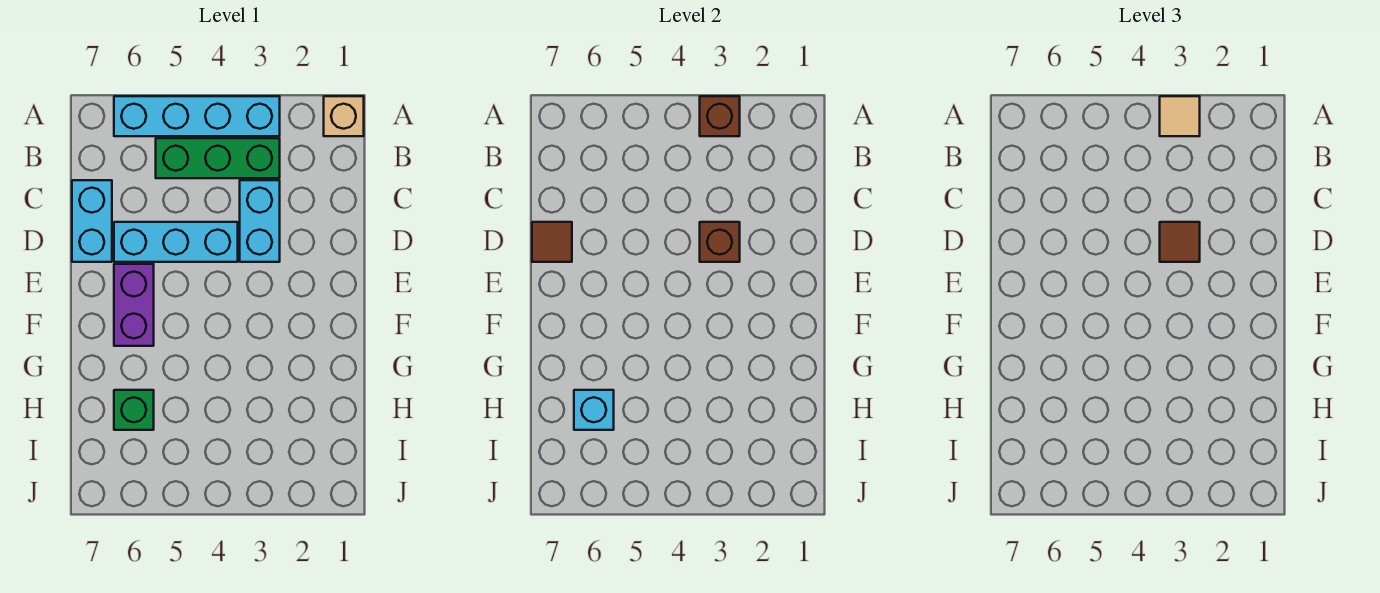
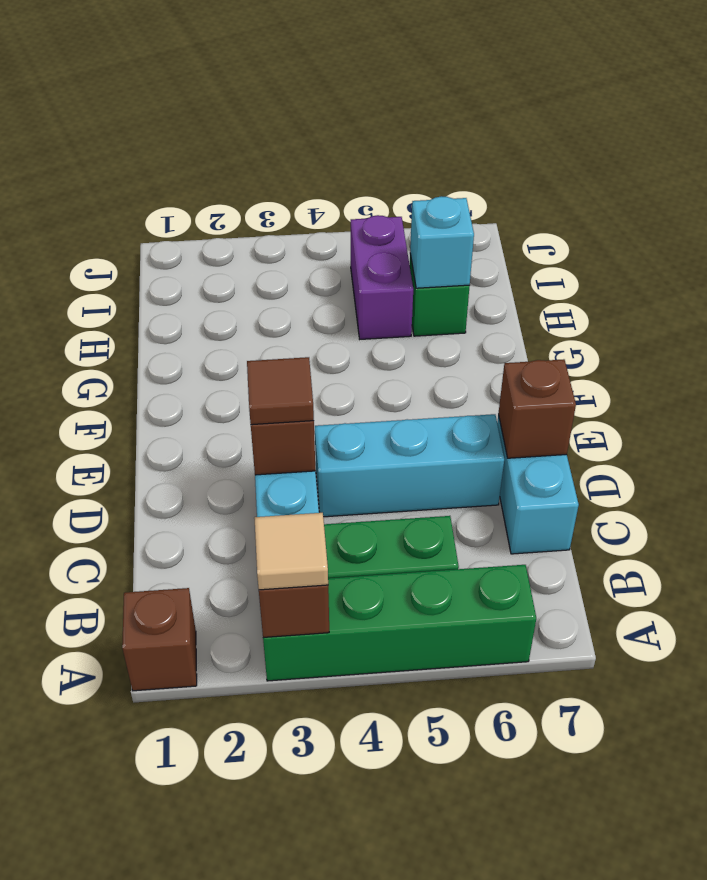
tan brick A1 level 1 -> brown brick A1 level 1
cyan brick A3:A6 level 1 -> green brick A3:A6 level 1
brown tile D7 level 2 -> brown brick D7 level 2
purple brick E6:F6 level 1 -> purple brick H5:I5 level 1

